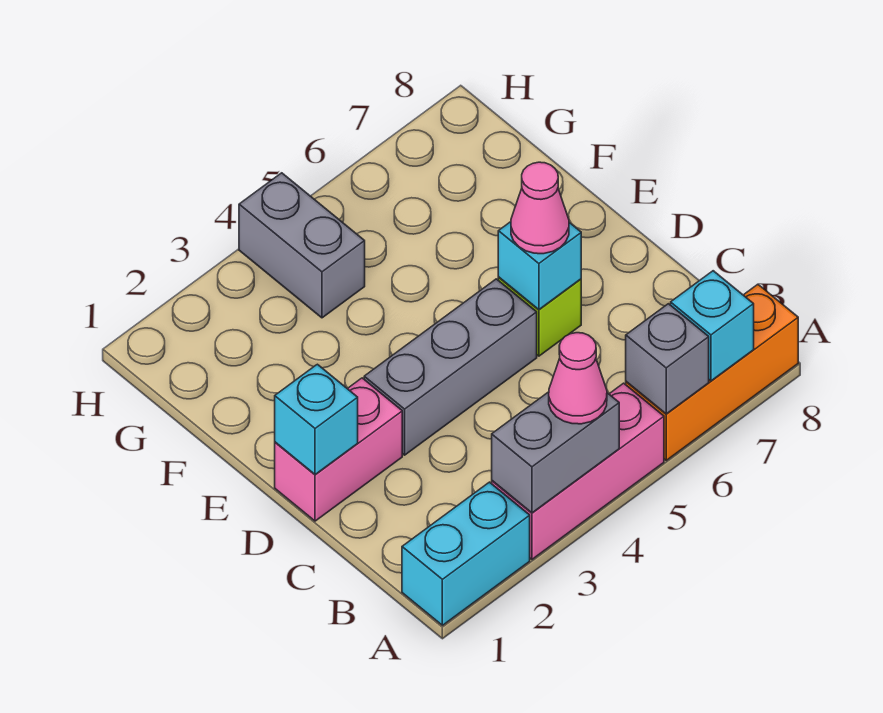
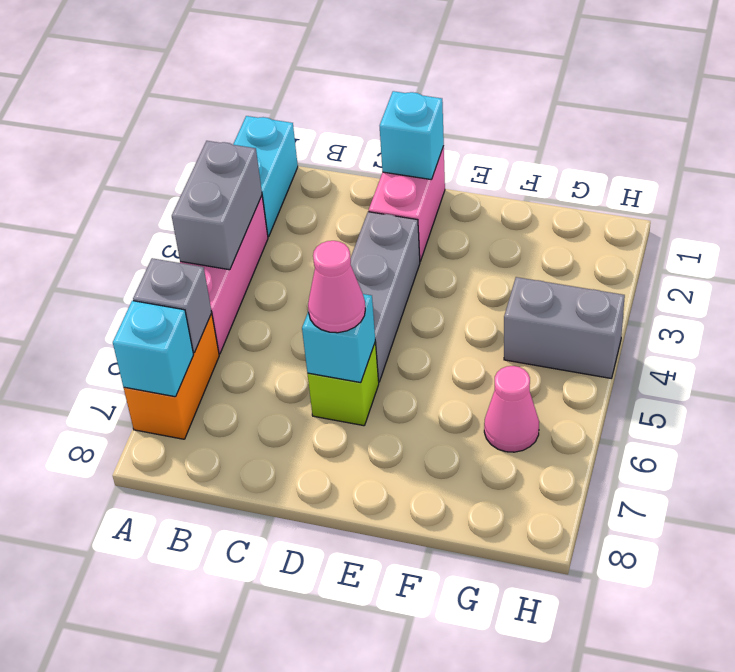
pink cone A4 level 3 -> pink cone G6 level 1
orange brick A6:A8 level 1 -> orange brick A6:A7 level 1

